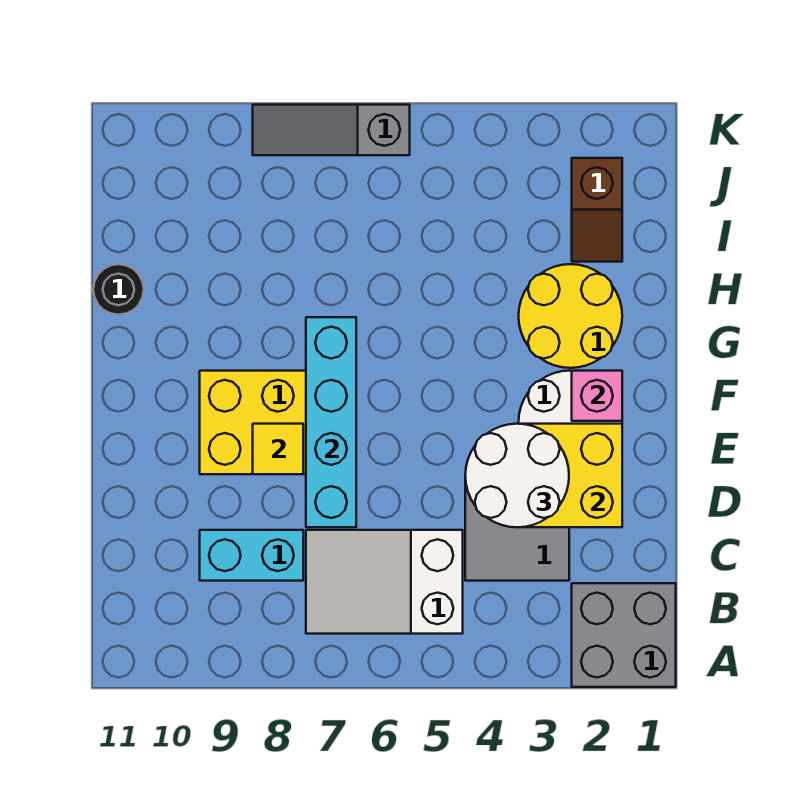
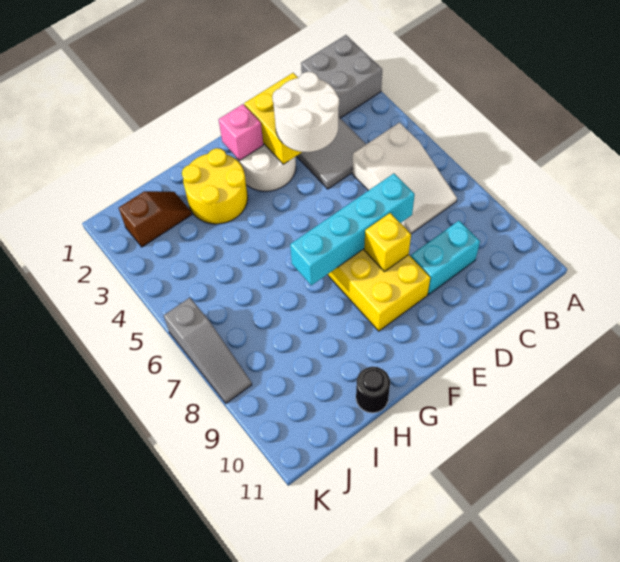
cyan brick C8:C9 level 1 -> cyan brick C9:D9 level 1
yellow tile E8 level 2 -> yellow brick E8 level 2

